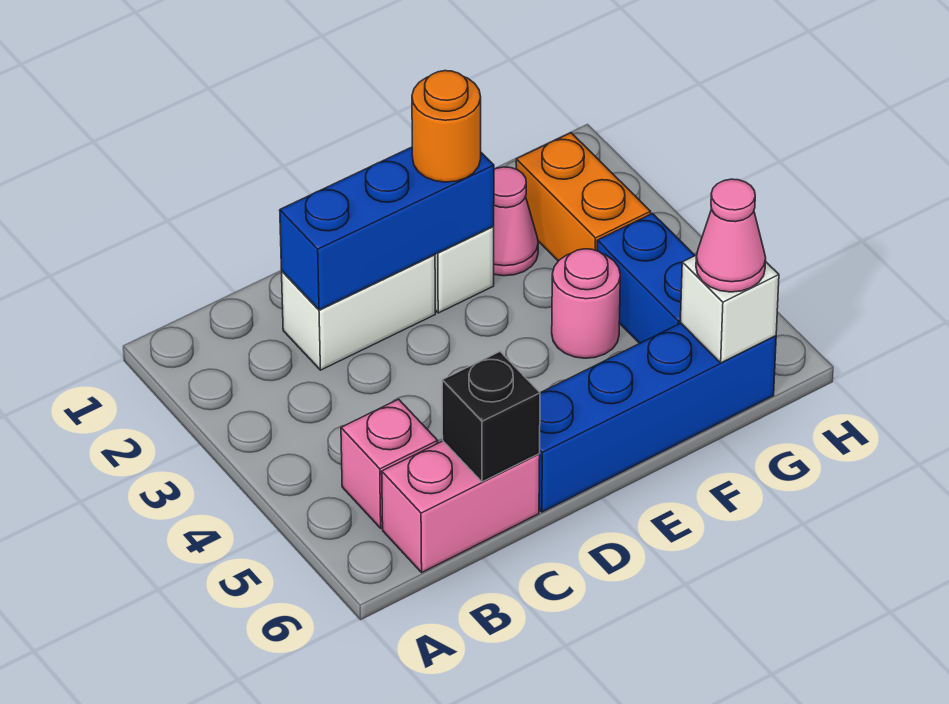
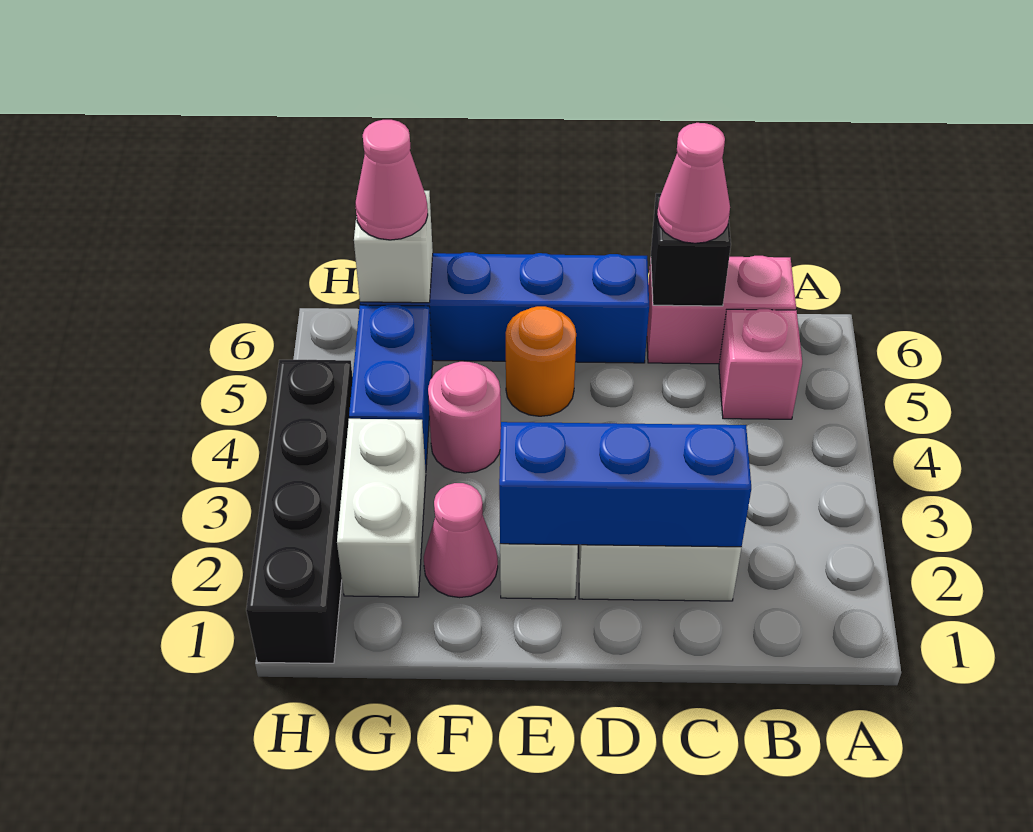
none -> pink cone C6 level 3
orange round brick E2 level 3 -> orange round brick E5 level 1
orange brick G2:G3 level 1 -> white brick G2:G3 level 1
none -> black brick H1:H4 level 1

